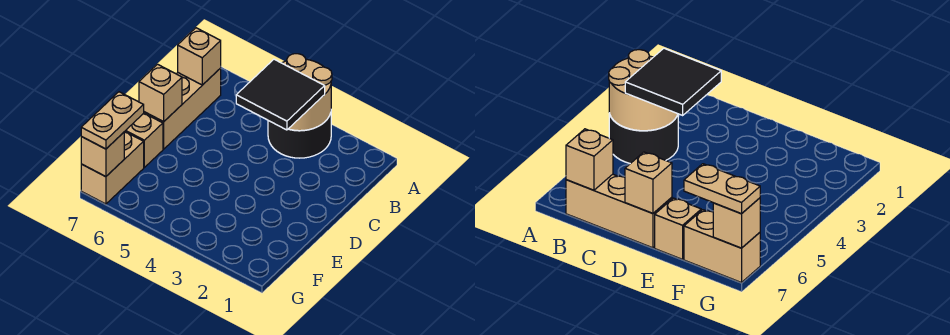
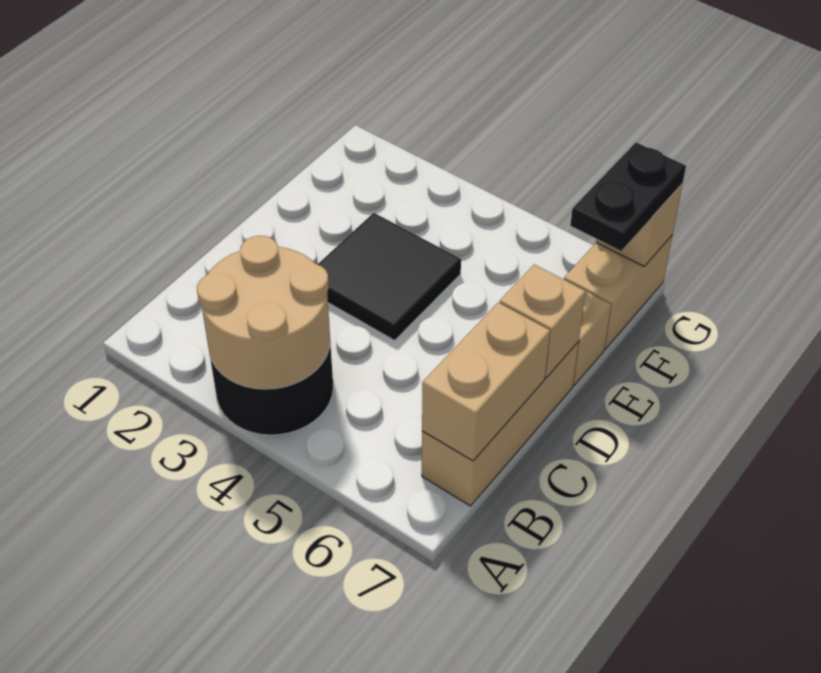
black tile B3:C4 level 3 -> black tile D3:E4 level 1
tan brick B7 level 2 -> tan brick B7:C7 level 2
tan plate F7:G7 level 3 -> black plate F7:G7 level 3

